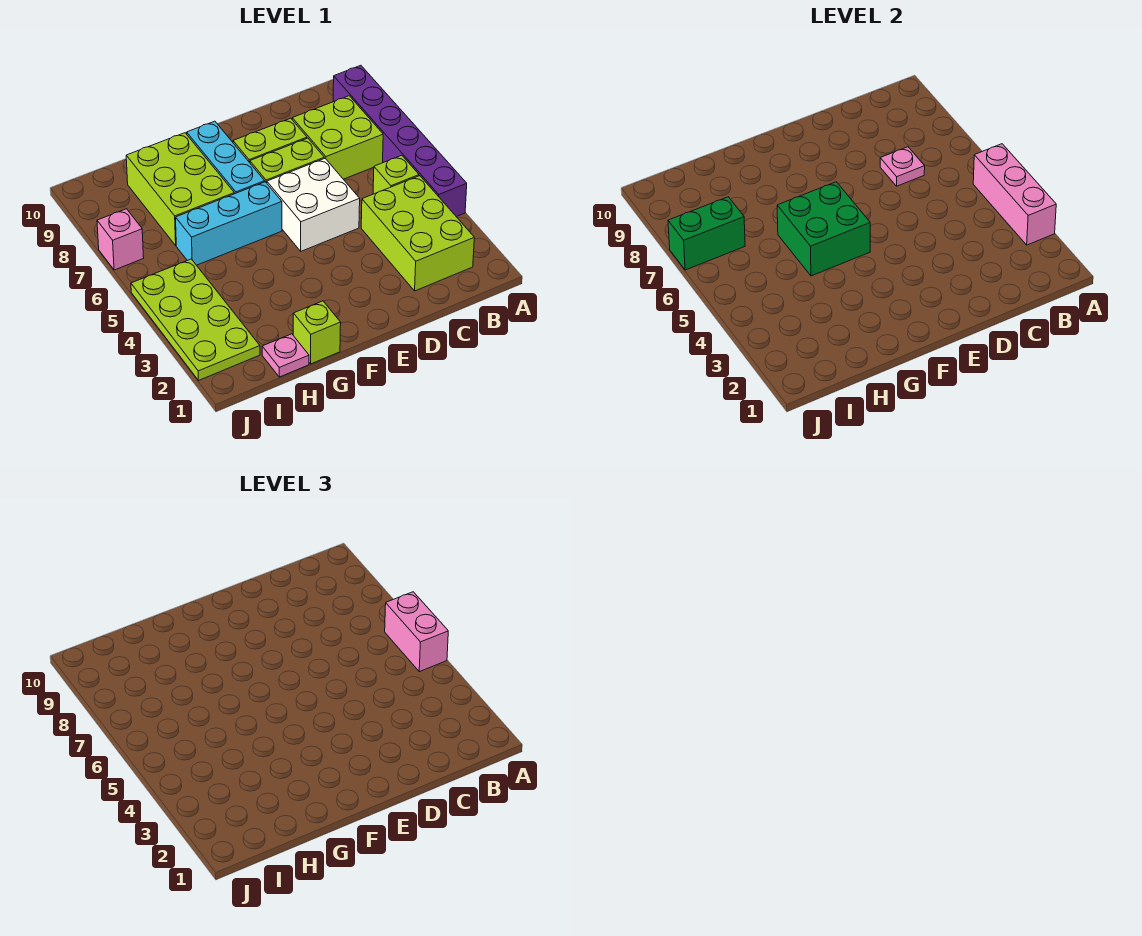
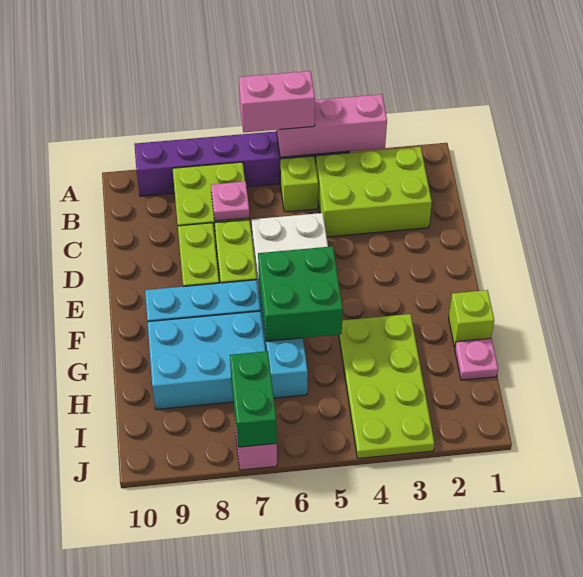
lime brick G7:H9 level 1 -> cyan brick G7:H9 level 1
lime plate I2:J5 level 1 -> lime plate G3:J4 level 1

